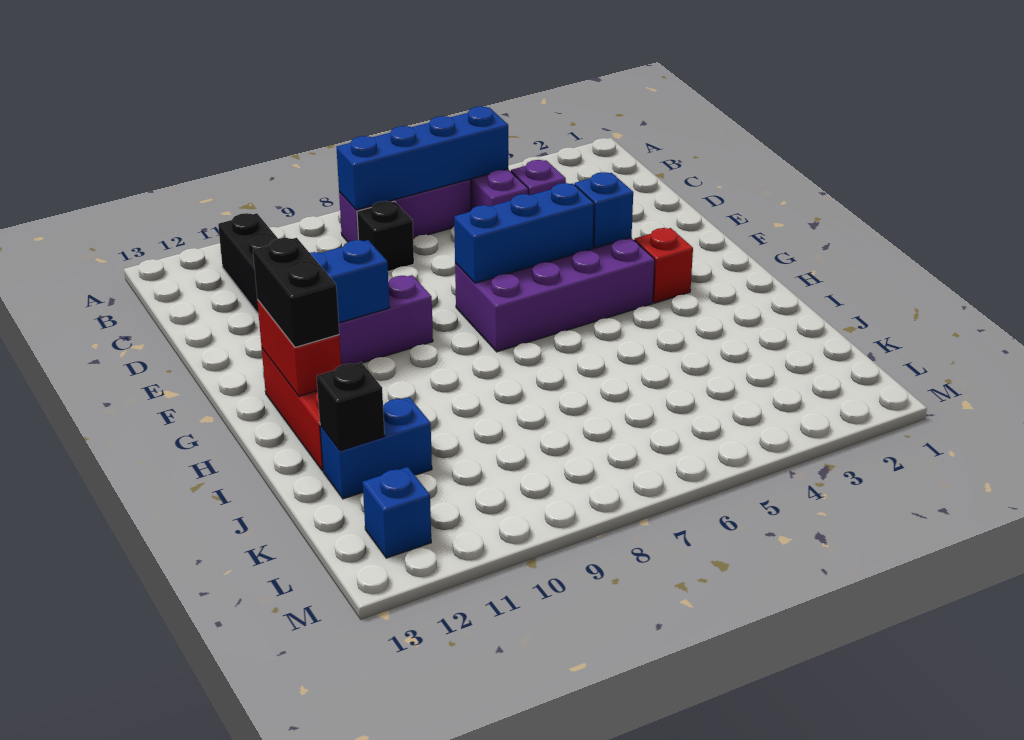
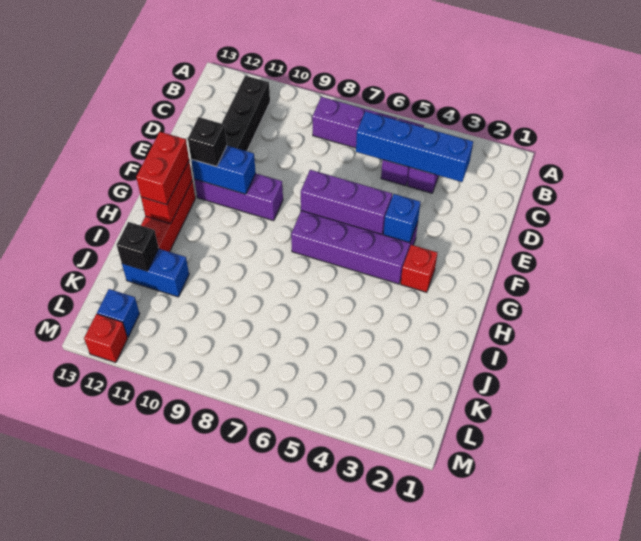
blue brick B5:B8 level 2 -> blue brick C3:C6 level 2
black brick C8 level 1 -> black brick F11 level 3
blue brick F5:F7 level 2 -> purple brick F5:F7 level 2
black brick G12:H12 level 3 -> red brick G12:H12 level 3
none -> red brick M12 level 1

